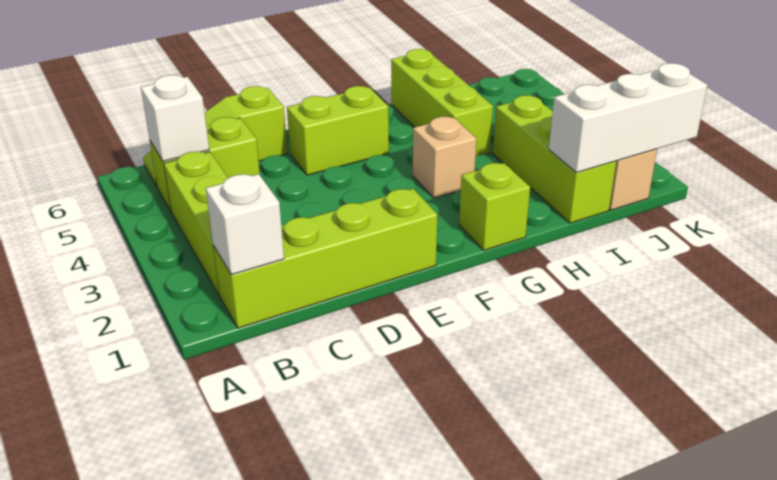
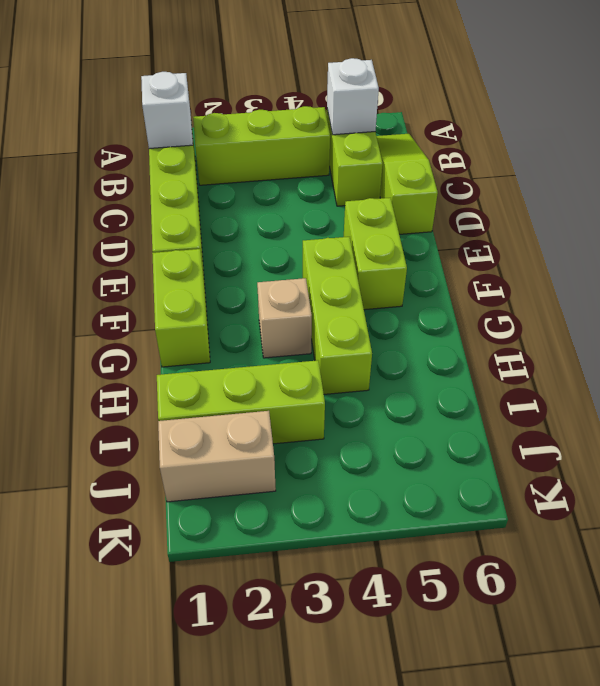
lime brick G1 level 1 -> lime brick F1:G1 level 1
lime brick H4:H6 level 1 -> lime brick F4:H4 level 1
white brick I1:K1 level 2 -> none

